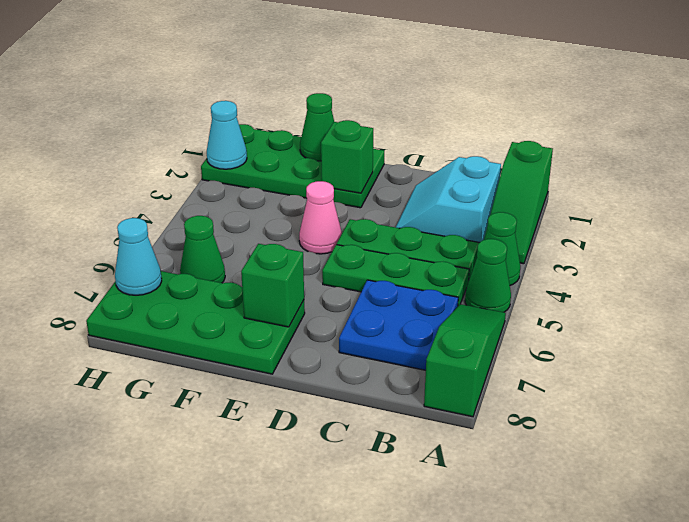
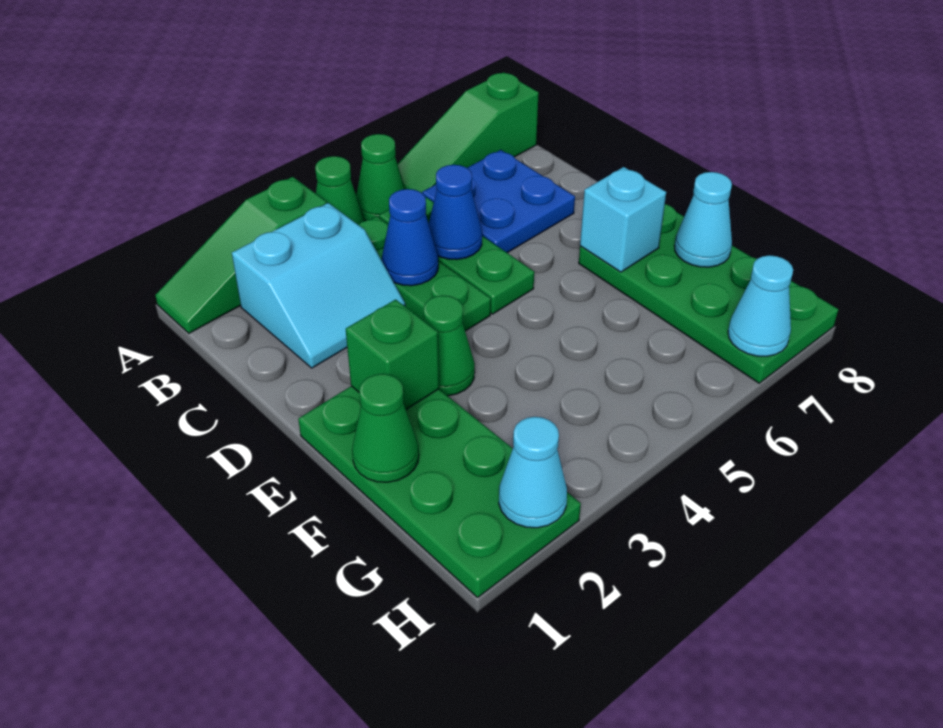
green slope A1:A3 level 1 top 1 -> green slope A1:A3 level 1 top 3
none -> blue cone C4 level 2
none -> blue cone C5 level 2
pink cone E4 level 1 -> none
green brick E7 level 2 -> cyan brick E7 level 2
none -> cyan cone F8 level 2
green cone G6 level 1 -> green cone E3 level 1

